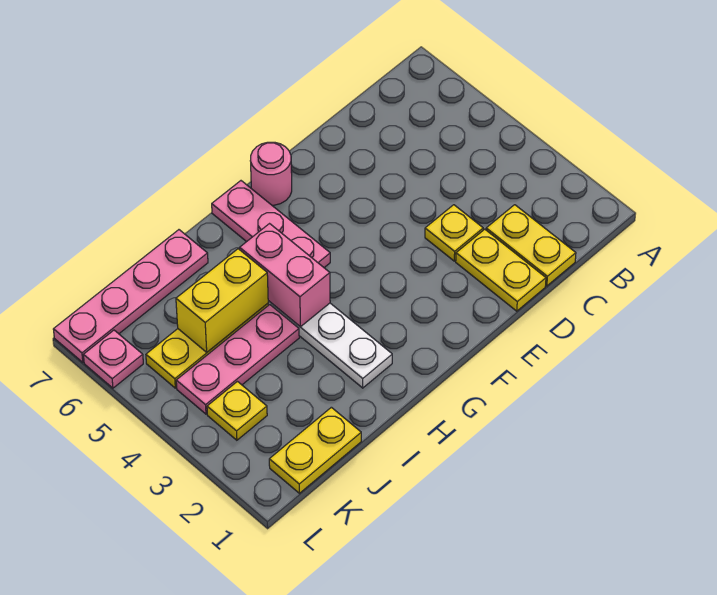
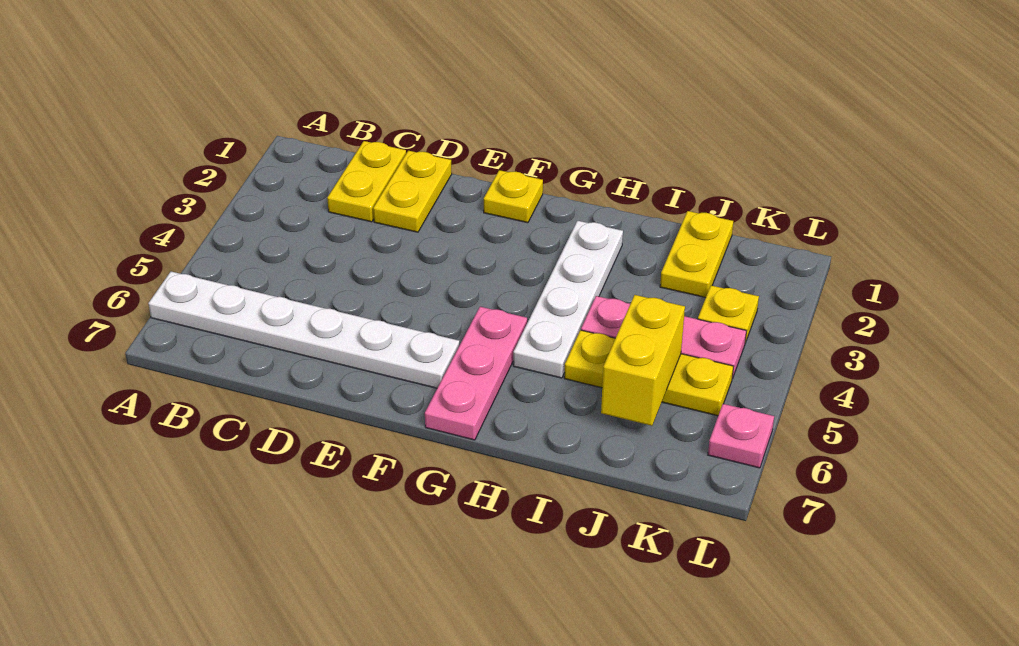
none -> white plate A6:F6 level 1
yellow plate D3 level 1 -> yellow plate F1 level 1
pink round brick F7 level 1 -> none
pink brick H4:H5 level 2 -> none
yellow brick I5:J5 level 2 -> yellow brick J5:J6 level 2
pink plate I7:L7 level 1 -> none
yellow plate J1:K1 level 1 -> yellow plate J1:J2 level 1

